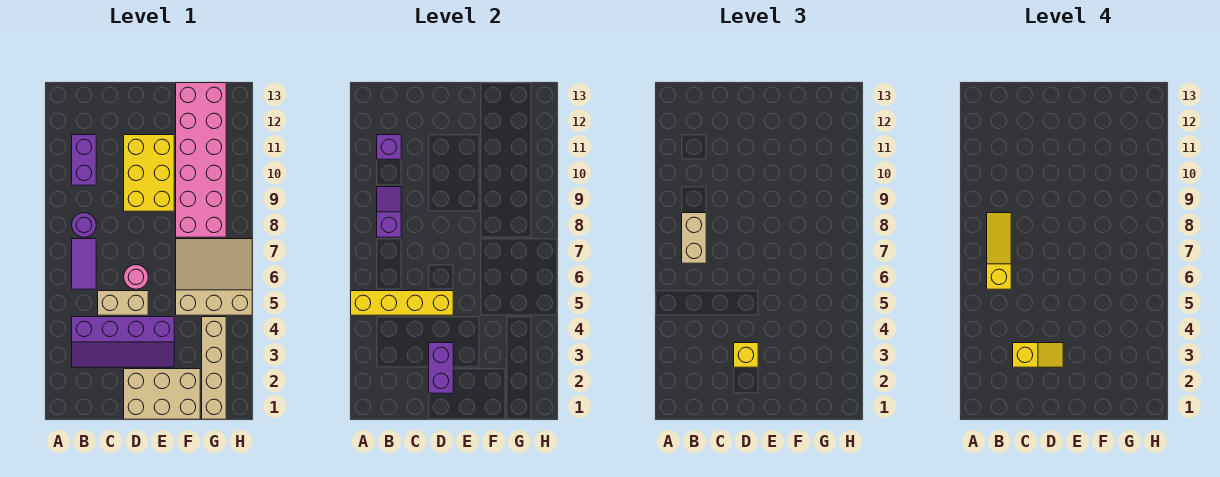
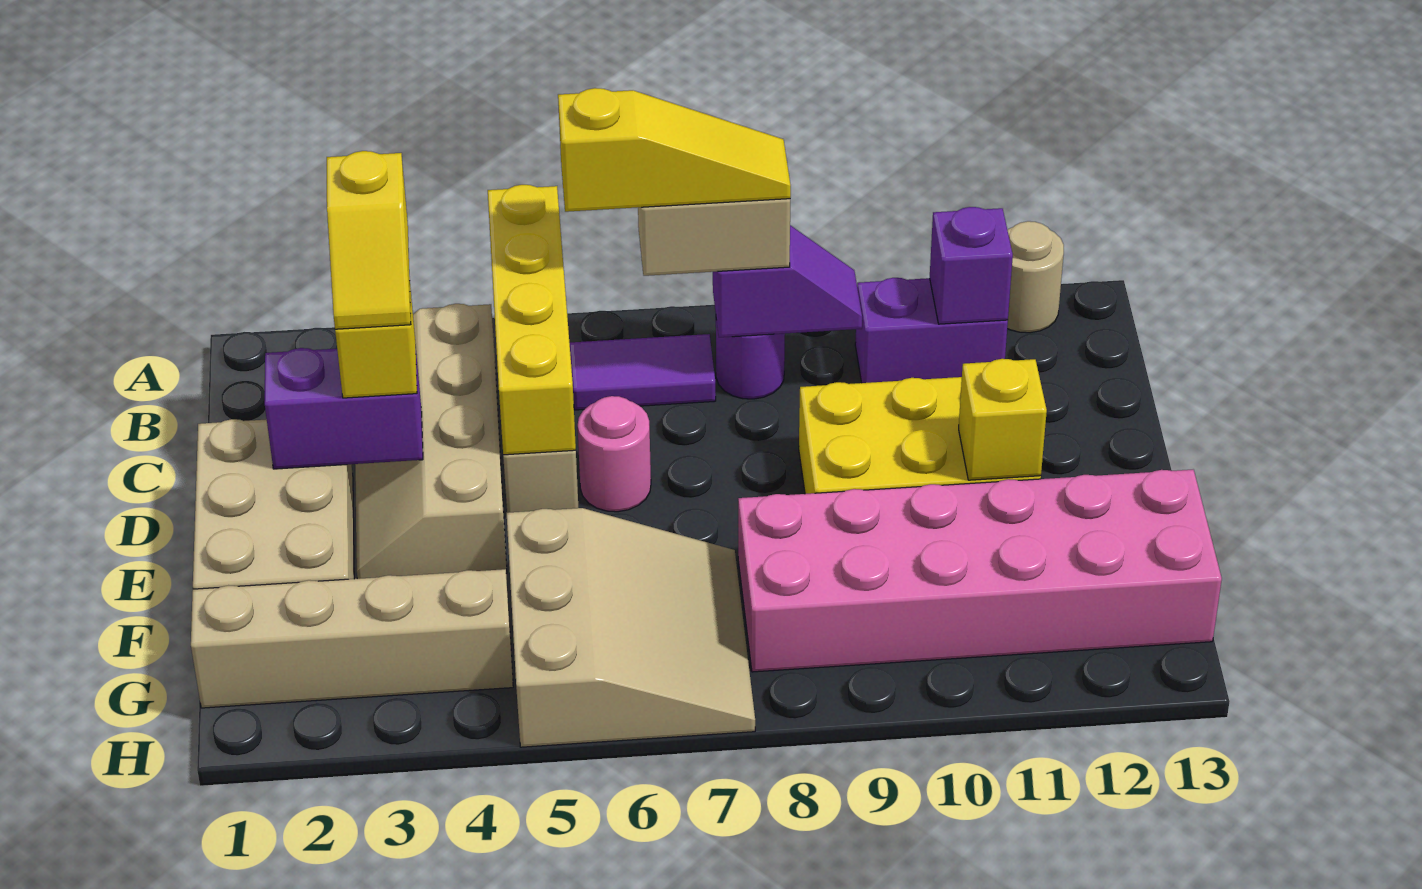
none -> tan round brick A12 level 1
purple slope B3:E4 level 1 top 4 -> tan slope B3:E4 level 1 top 4
none -> yellow brick E11 level 2

